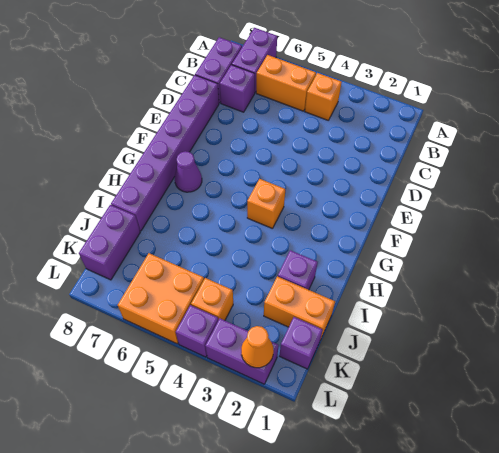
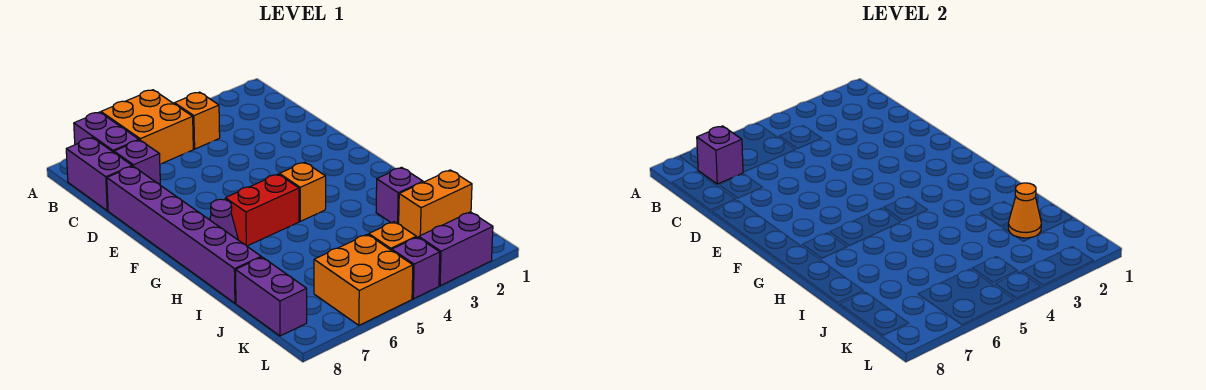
orange brick B5:B6 level 1 -> orange brick A5:B6 level 1
none -> red brick G5:G6 level 1
purple brick K1 level 1 -> purple brick B7 level 2
orange cone L2 level 2 -> orange cone J2 level 2

